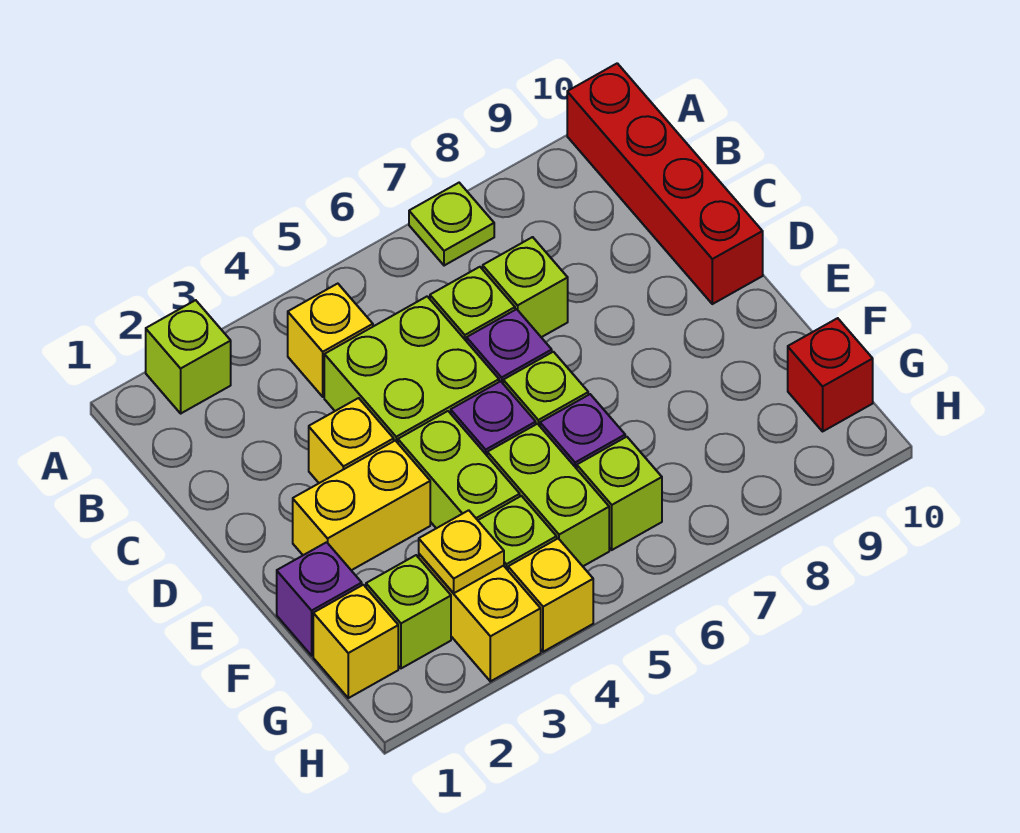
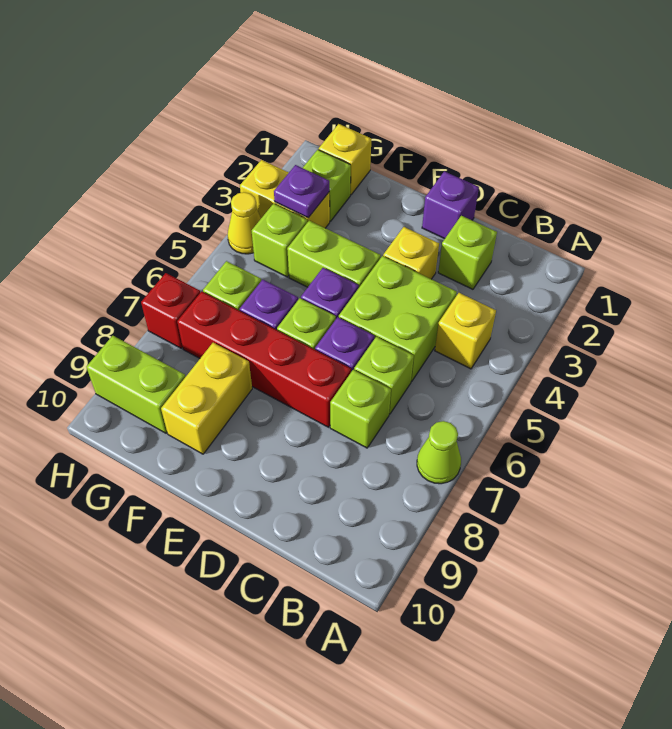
lime brick A2 level 1 -> lime brick C2 level 1
lime plate A7 level 1 -> lime cone A7 level 1
red brick A10:D10 level 1 -> red brick D7:G7 level 1
yellow brick E2:E3 level 1 -> yellow brick F8:F9 level 1
purple brick F1 level 1 -> purple brick D1 level 1
lime brick F5:G5 level 1 -> lime brick G9:H9 level 1
yellow plate G3 level 2 -> purple plate G3 level 2
red brick G10 level 1 -> red brick H7 level 1
yellow brick H4 level 1 -> yellow cone H4 level 1

